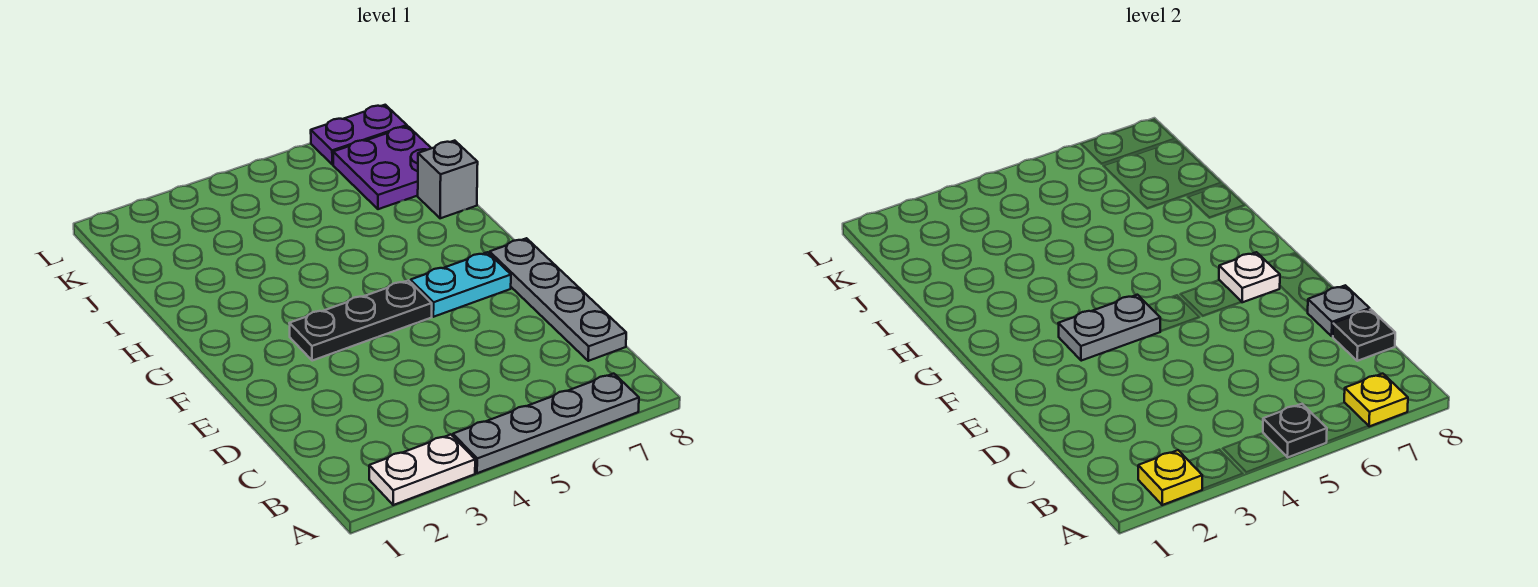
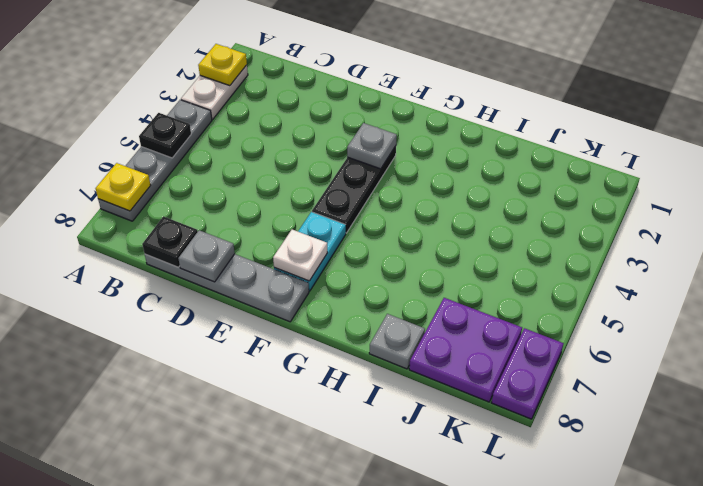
grey plate F3:F4 level 2 -> grey plate F3 level 2
grey brick I8 level 1 -> grey plate I8 level 1

